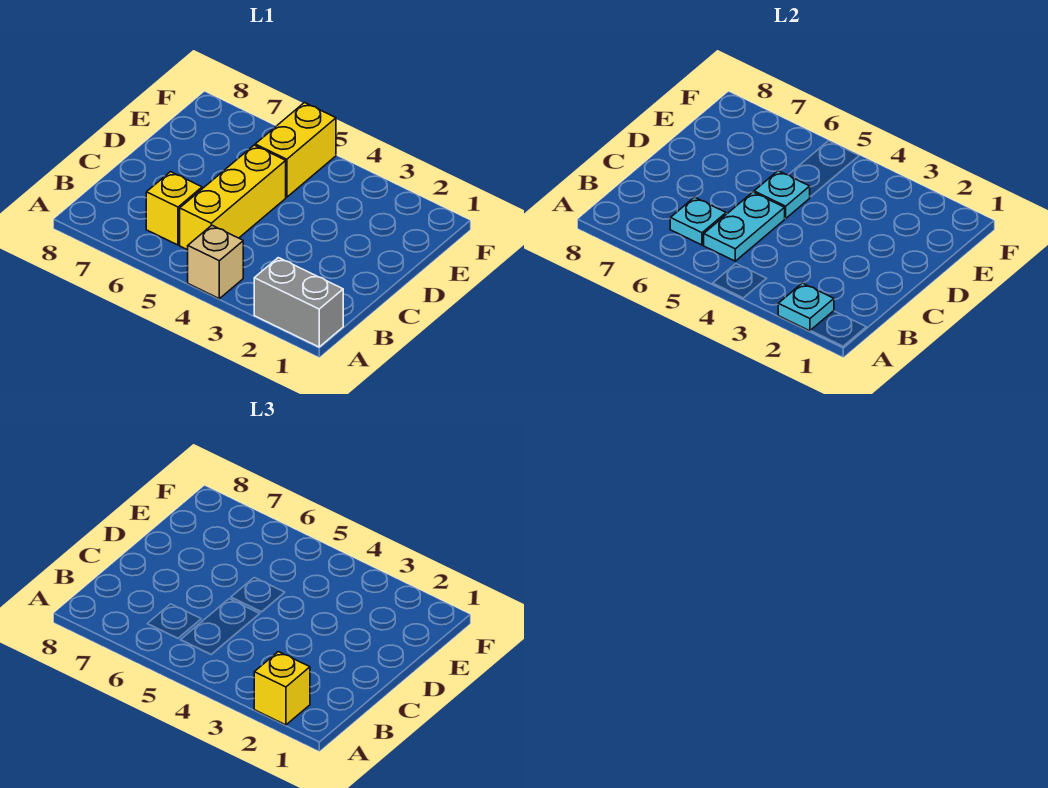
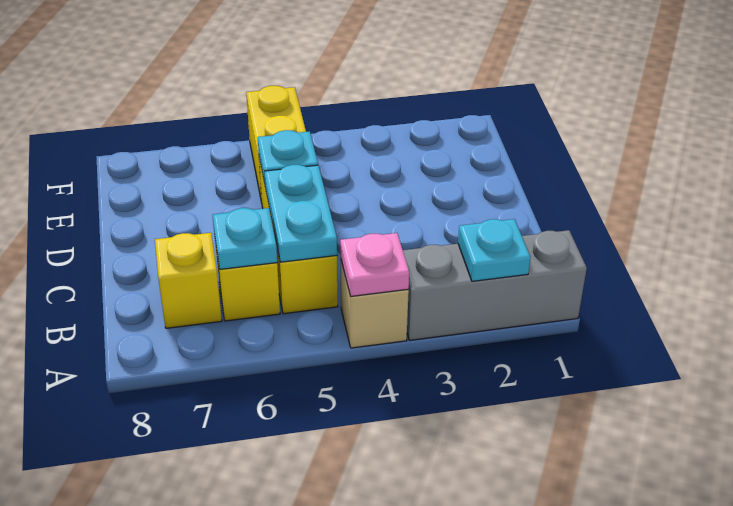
grey brick A1:A2 level 1 -> grey brick A1:A3 level 1
yellow brick A2 level 3 -> yellow brick B7 level 1
none -> pink plate A4 level 2

